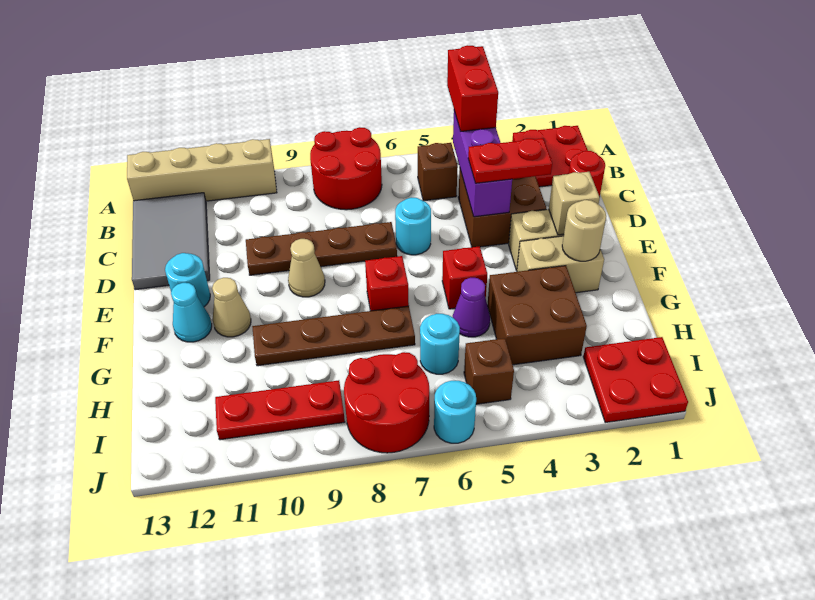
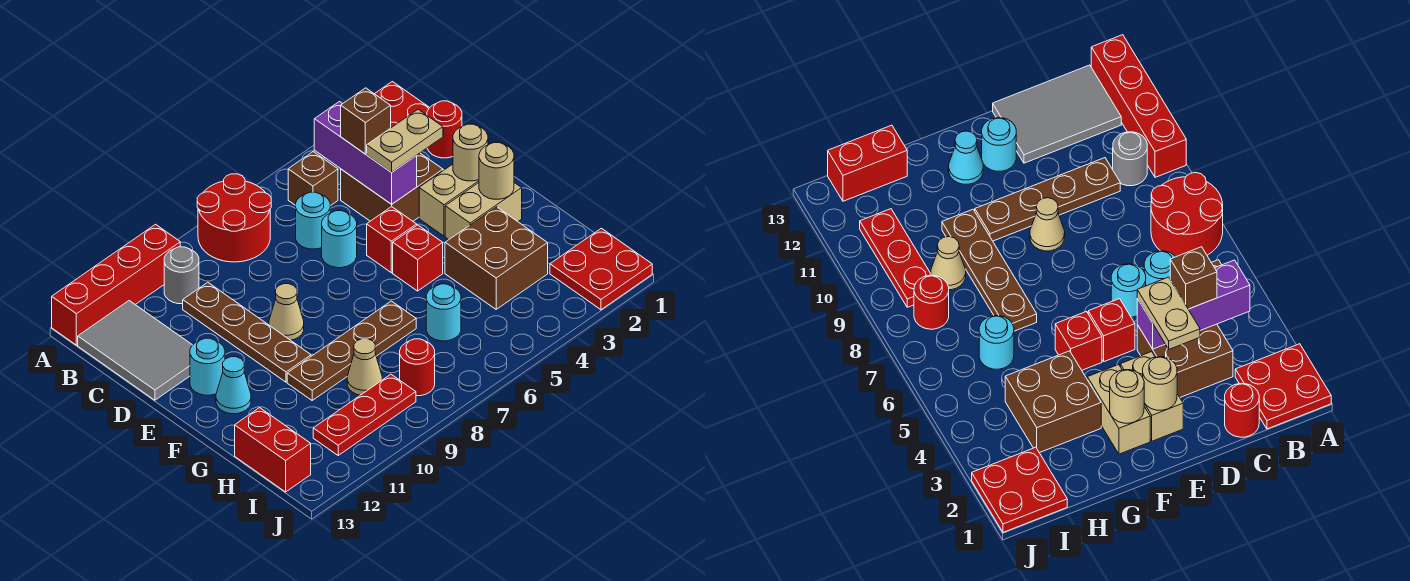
red brick A4:B4 level 3 -> red brick H13:I13 level 1
tan brick A10:A13 level 1 -> red brick A10:A13 level 1
none -> grey round brick B10 level 1
red plate D3:D4 level 3 -> tan plate D3:D4 level 3
brown plate D7:D10 level 1 -> brown plate C10:F10 level 1
tan brick E2 level 2 -> tan round brick E2 level 2
red brick F7 level 1 -> red brick E5 level 1
tan cone F11 level 1 -> tan cone H9 level 1
purple cone G5 level 1 -> none
brown brick I5 level 1 -> brown brick C4 level 3
red round brick I7:J8 level 1 -> red round brick I8 level 1
cyan round brick J6 level 1 -> cyan round brick C6 level 1

